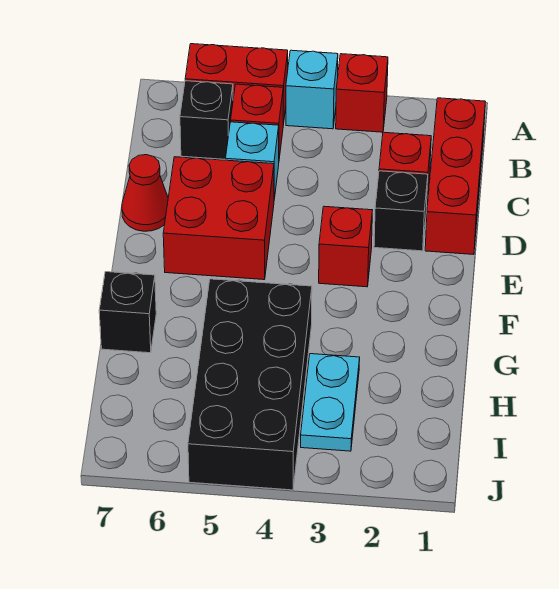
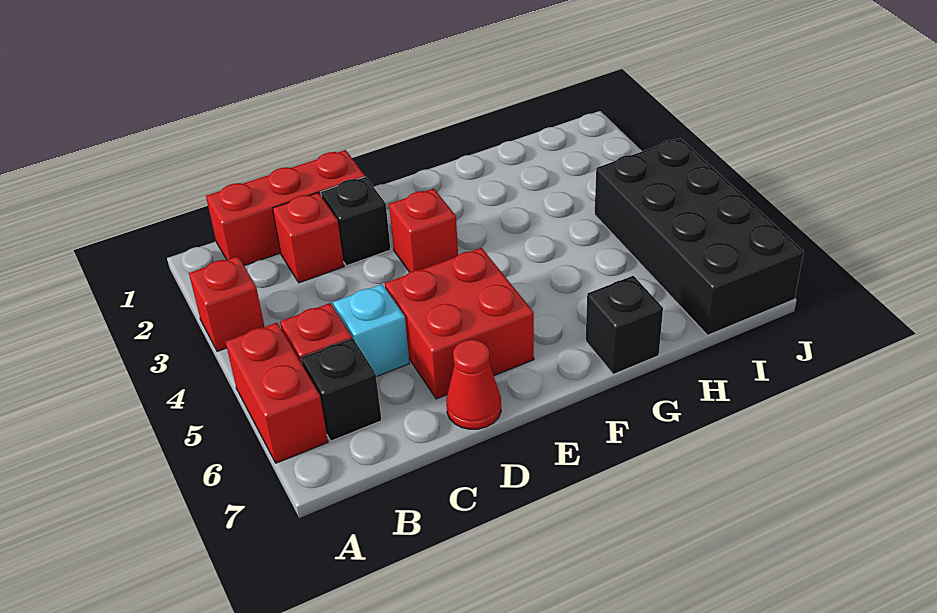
cyan brick A4 level 1 -> none
black brick G4:J5 level 1 -> black brick I4:J7 level 1
cyan plate H3:I3 level 1 -> none

